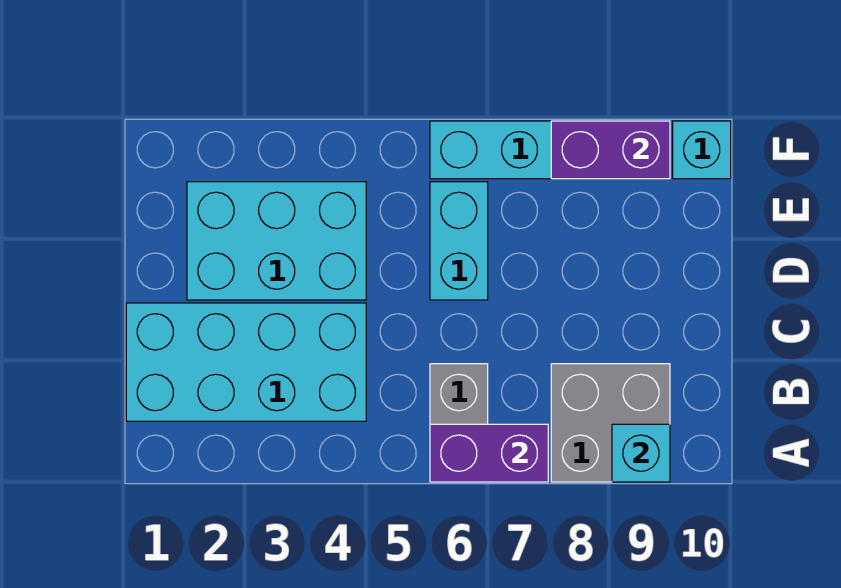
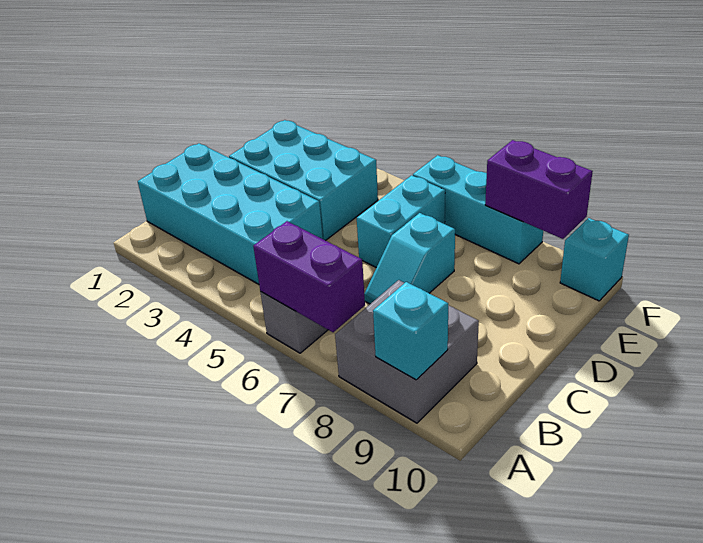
none -> cyan slope C7:D7 level 1 top D

